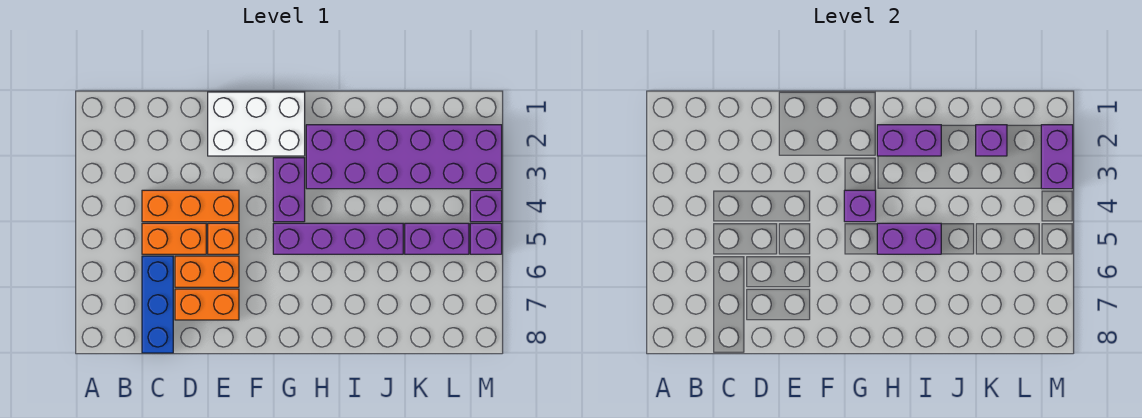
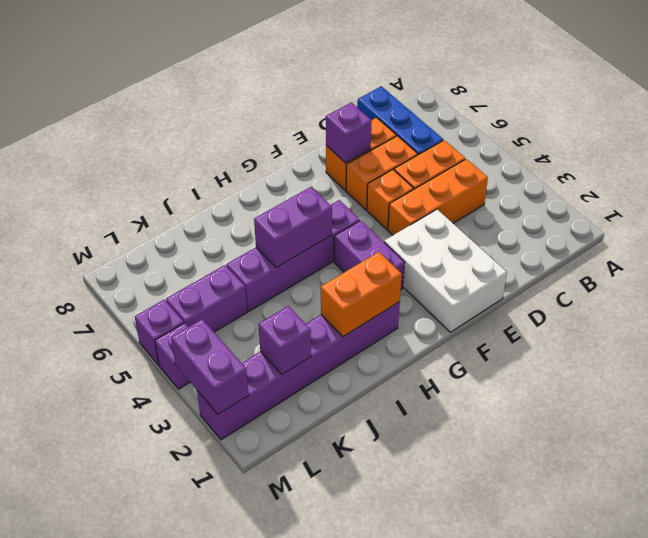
white brick E1:G2 level 1 -> white brick E1:F3 level 1
purple brick G4 level 2 -> purple brick E7 level 2
purple brick H2:M3 level 1 -> purple brick H2:M2 level 1
purple brick H2:I2 level 2 -> orange brick H2:I2 level 2

